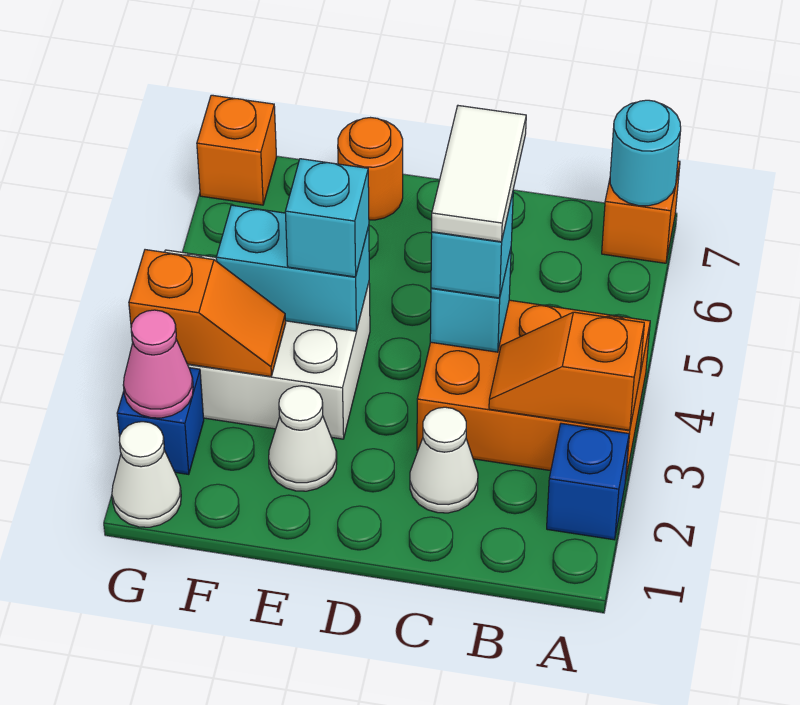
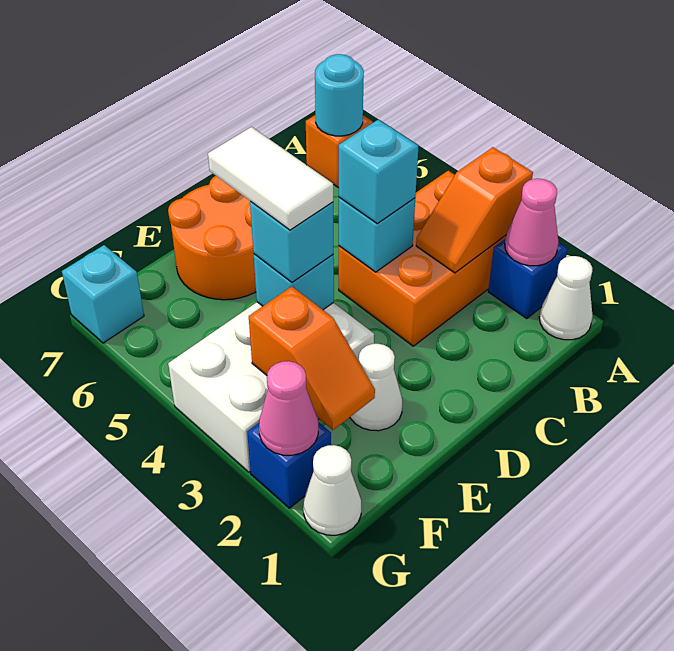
none -> pink cone A2 level 2
white cone C2 level 1 -> white cone A1 level 1
white tile C4:C5 level 4 -> white tile E4:E5 level 4
cyan brick E4:F4 level 2 -> cyan brick E4 level 2
orange round brick E7 level 1 -> orange round brick D6:E7 level 1
orange slope F3:G3 level 2 top G -> orange slope F2:F3 level 2 top 3
orange brick G7 level 1 -> cyan brick G7 level 1

